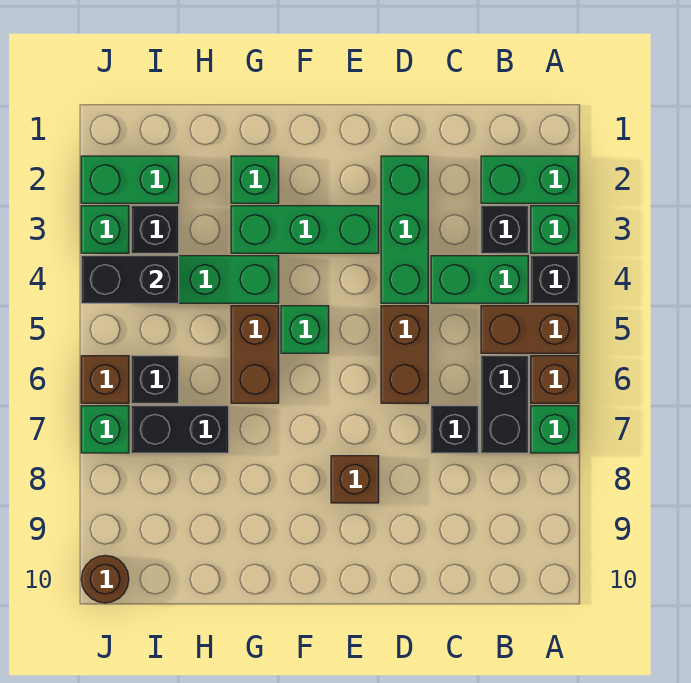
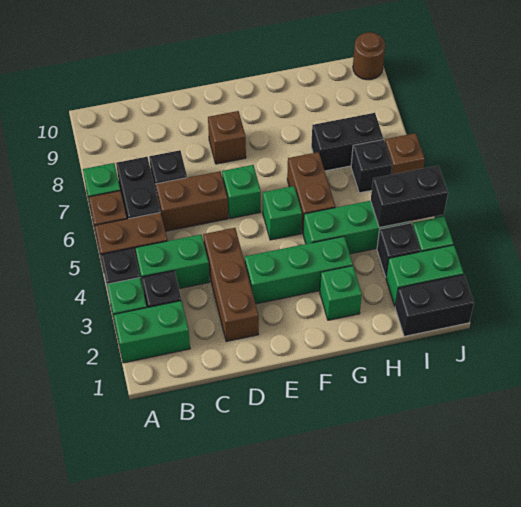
green brick D2:D4 level 1 -> brown brick D2:D4 level 1
brown brick D5:D6 level 1 -> brown brick C6:D6 level 1
none -> black brick I1:J1 level 1
green brick J7 level 1 -> green brick E6 level 1

